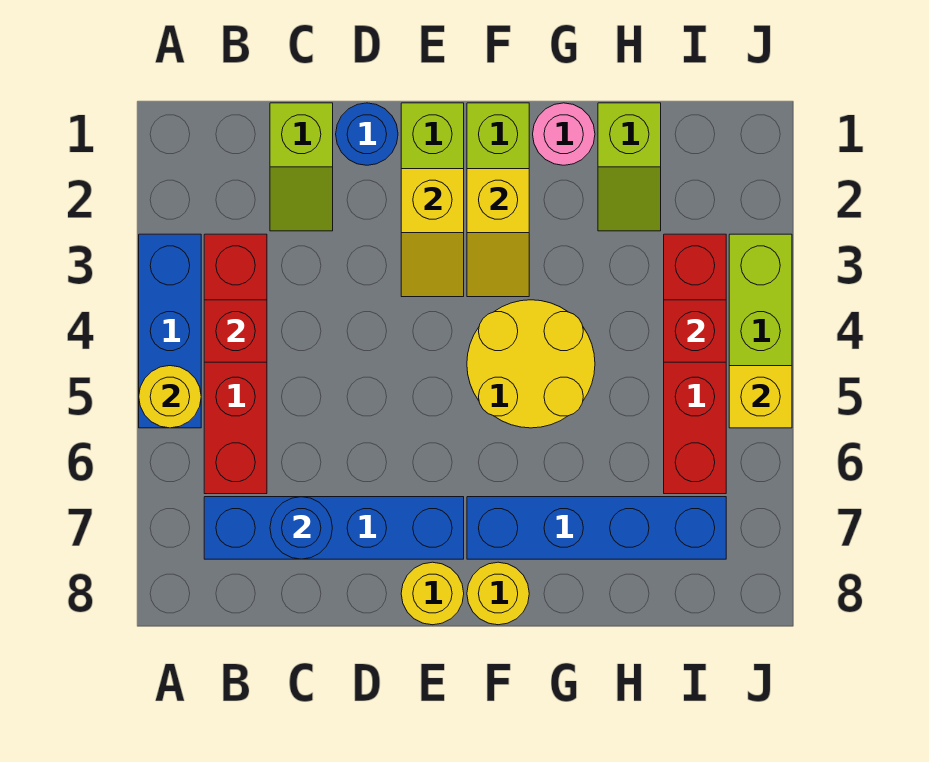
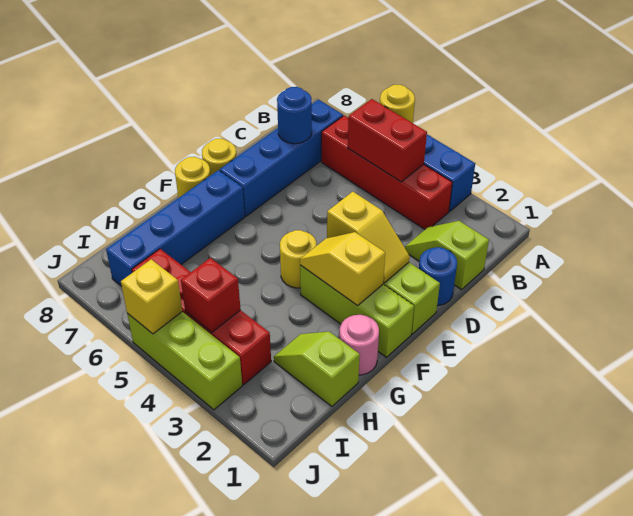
red brick B4 level 2 -> red brick B4:B5 level 2
yellow slope E2:E3 level 2 top 2 -> yellow slope E2:E3 level 2 top 3
yellow round brick F4:G5 level 1 -> yellow round brick F4 level 1

